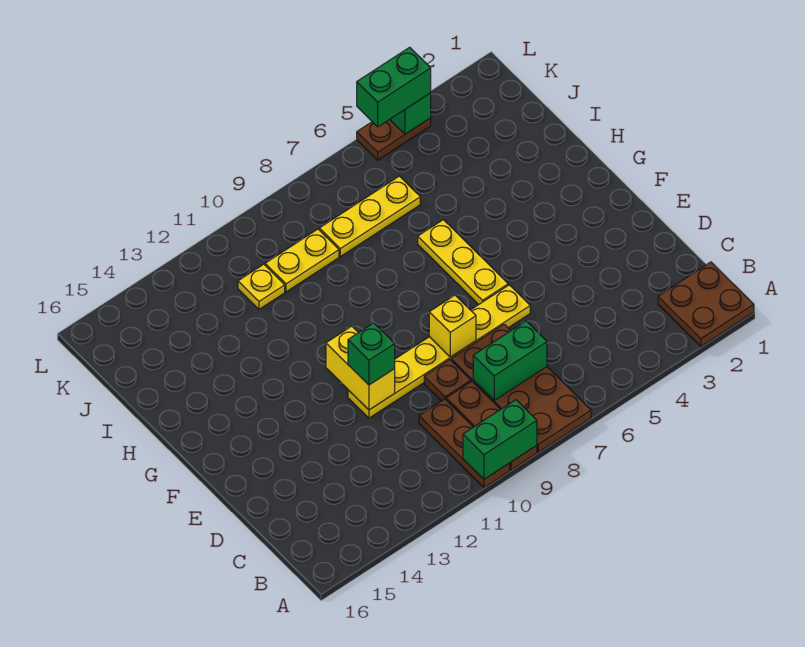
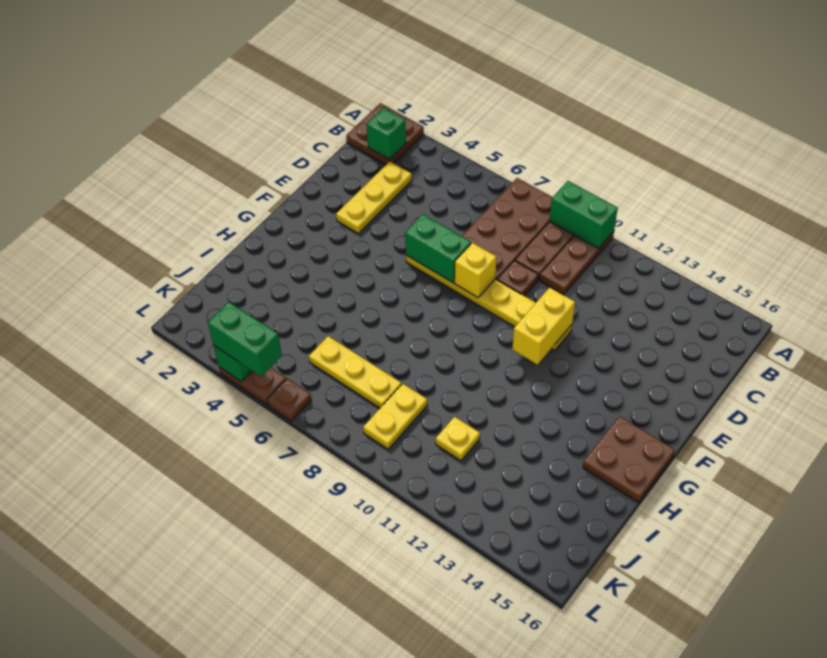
green brick C7:C8 level 2 -> green brick E6:E7 level 2
green brick E11 level 3 -> green brick B2 level 2
yellow plate F6:H6 level 1 -> yellow plate C3:E3 level 1
none -> brown plate G15:H16 level 1
yellow plate J9:J10 level 1 -> yellow plate J9:K9 level 1
none -> brown plate L6 level 1

